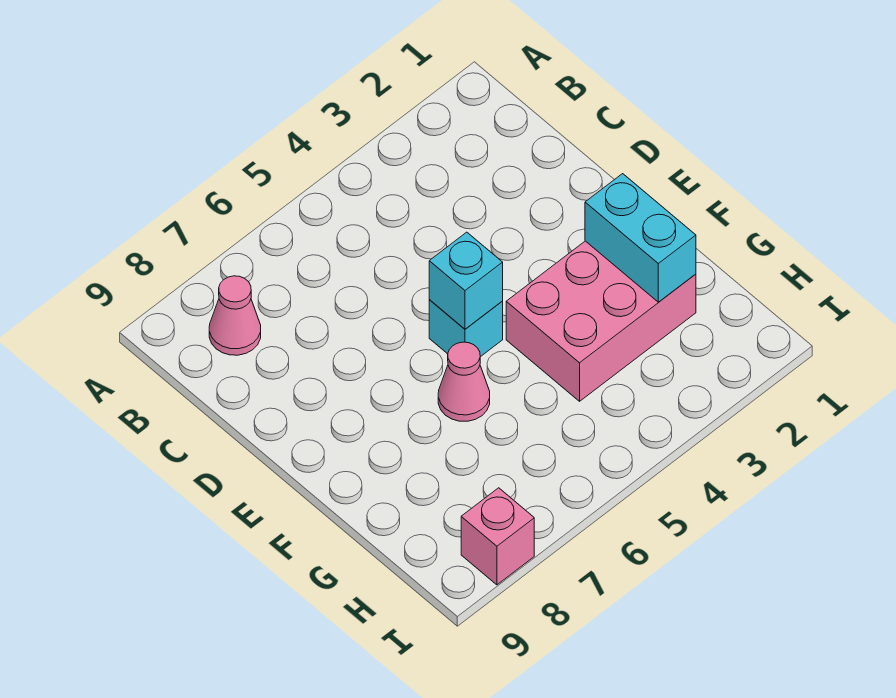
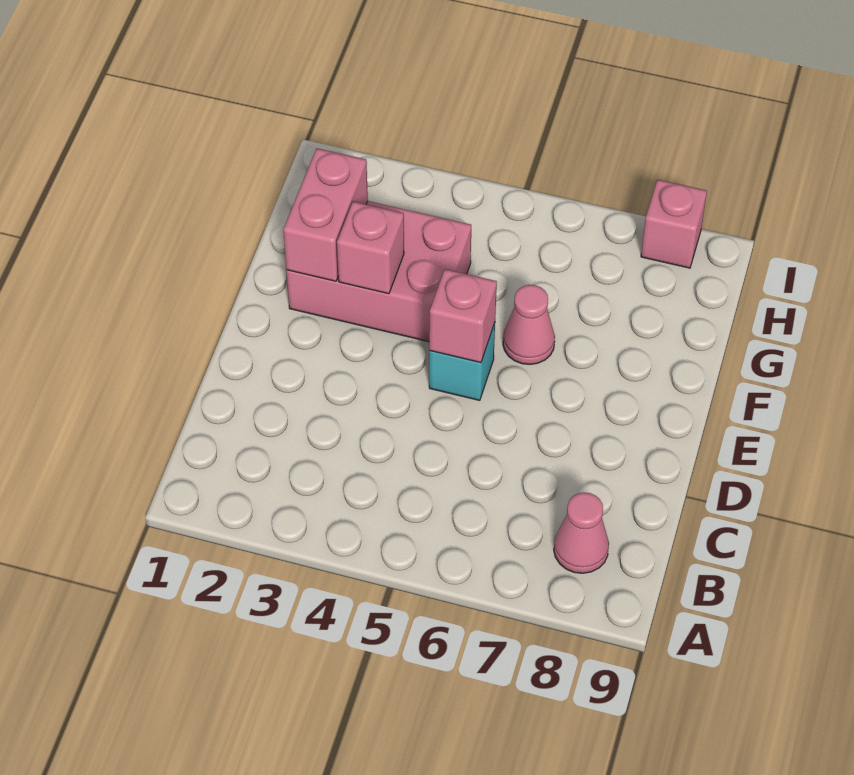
cyan brick E5 level 2 -> pink brick E5 level 2
cyan brick F2:G2 level 2 -> pink brick F2:G2 level 2
none -> pink brick F3 level 2

